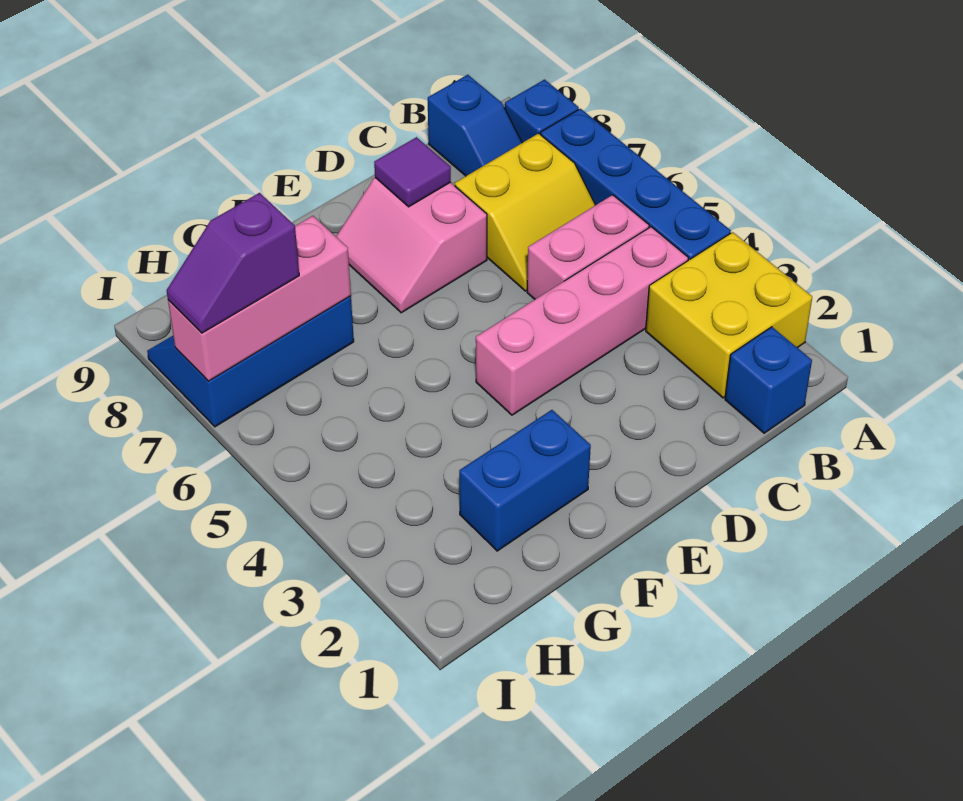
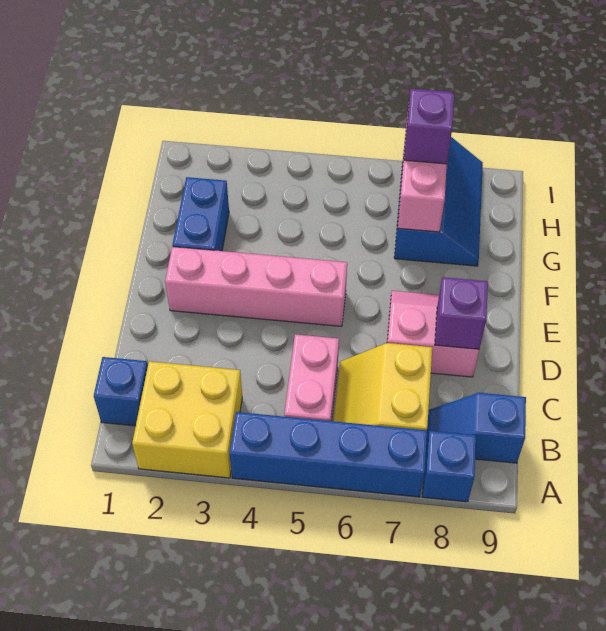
pink brick B4:E4 level 1 -> pink brick E2:E5 level 1
purple tile D8 level 2 -> purple brick D8 level 2

